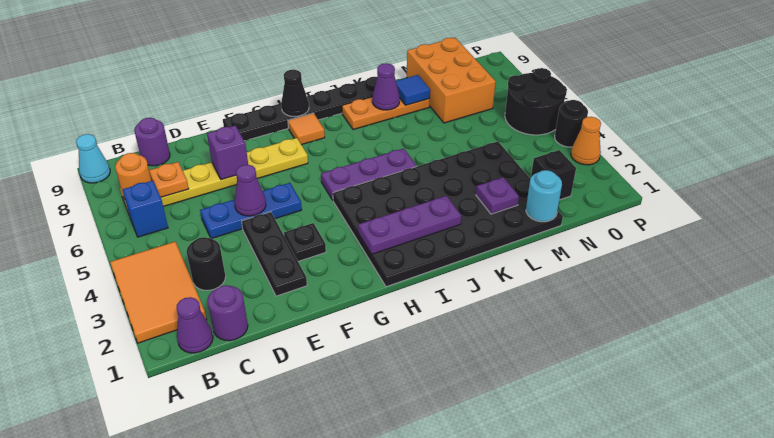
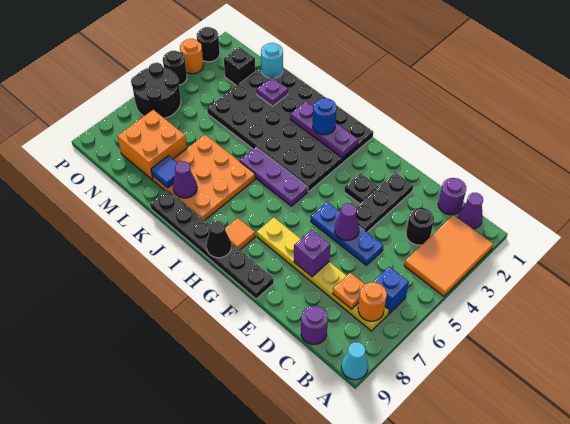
none -> blue round brick I2 level 3
orange plate J8:L8 level 1 -> orange plate J6:L8 level 1
orange brick M7:N9 level 1 -> orange brick M7:N8 level 1
none -> black round brick P2 level 1
orange cone P3 level 1 -> orange round brick P3 level 1

